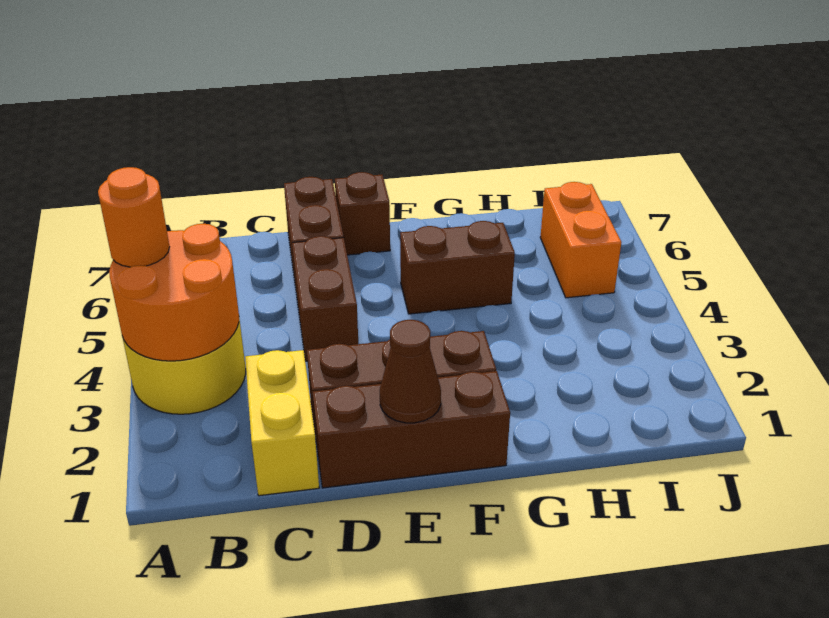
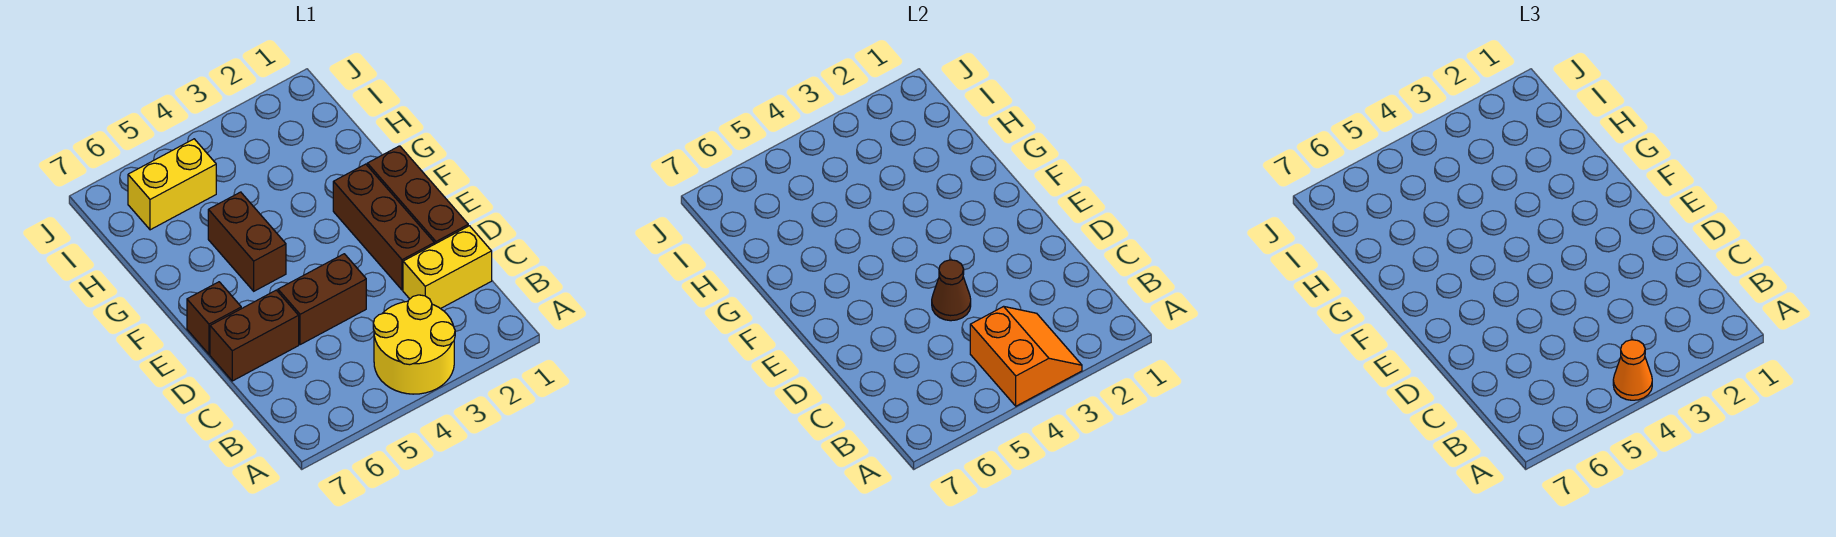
orange round brick A3:B4 level 2 -> orange slope A3:B4 level 2 top 4
orange round brick A4 level 3 -> orange cone A4 level 3
brown cone E1 level 2 -> brown cone D4 level 2
orange brick I5:I6 level 1 -> yellow brick I5:I6 level 1

